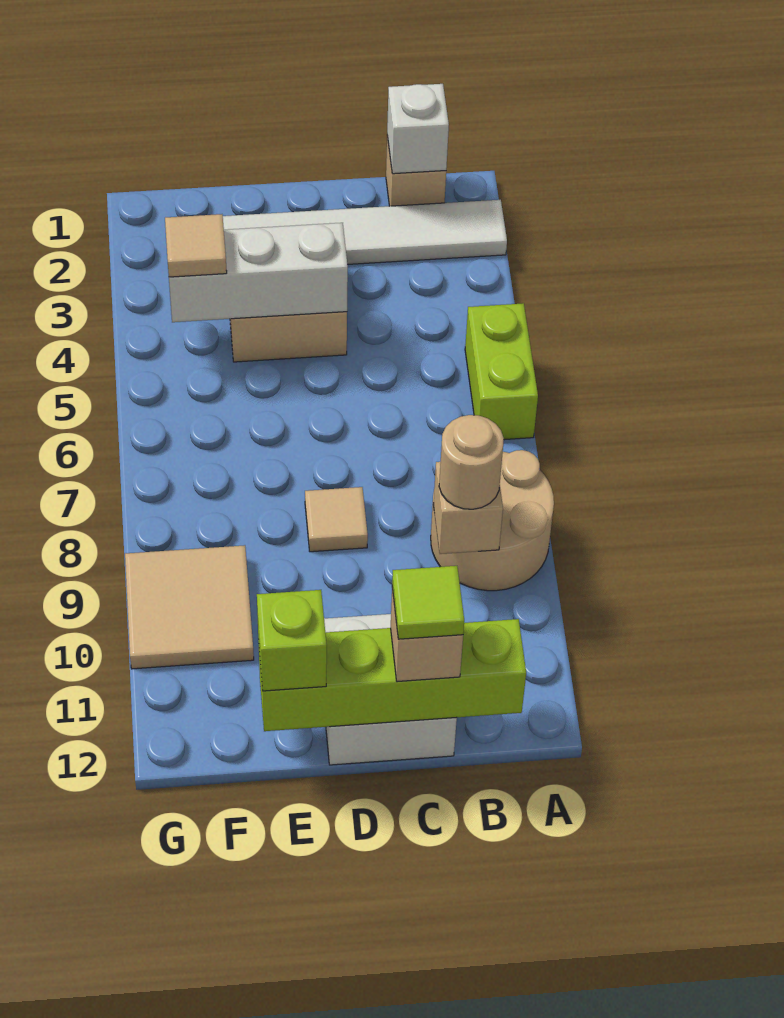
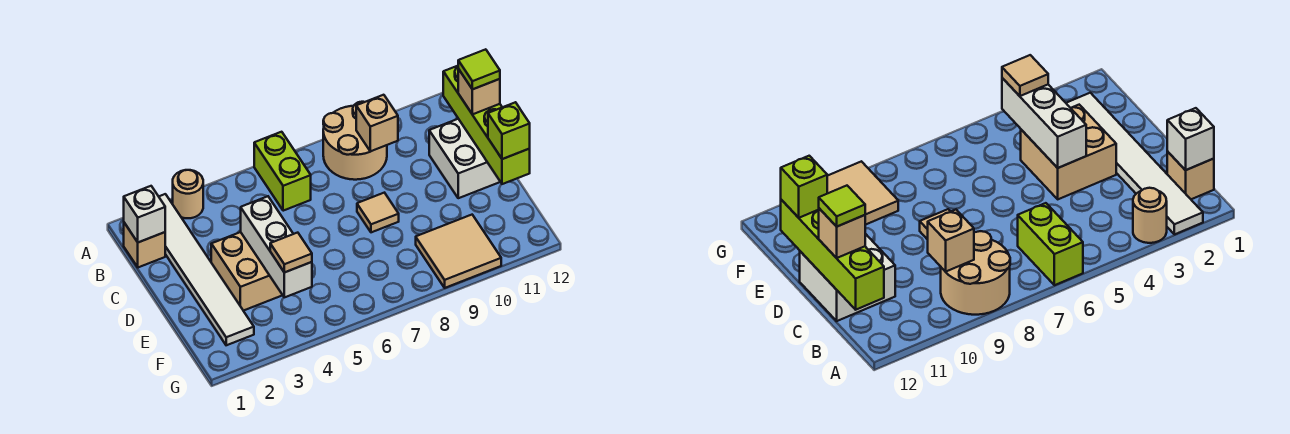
lime brick A5:A6 level 1 -> lime brick A6:B6 level 1
tan round brick B9 level 3 -> tan round brick A3 level 1

